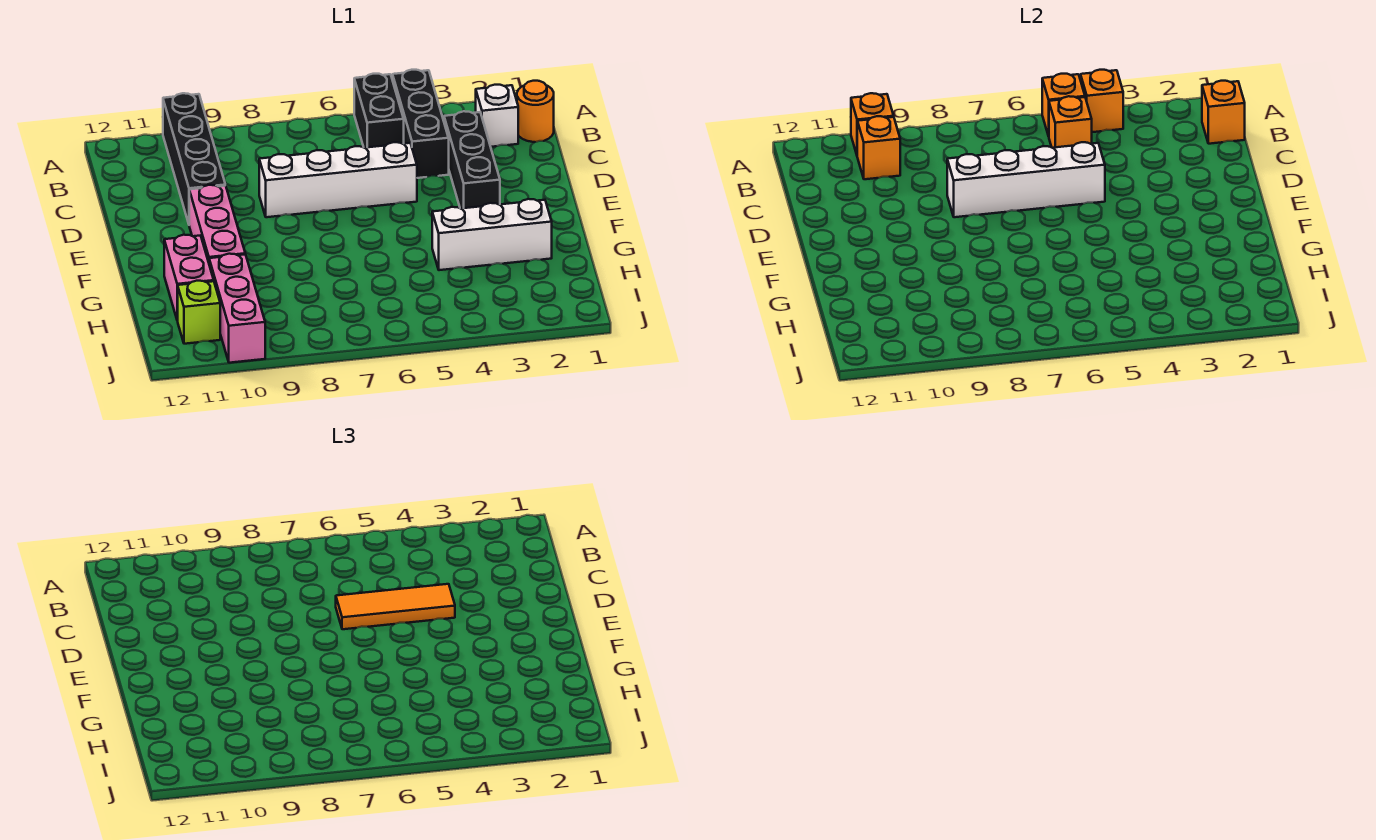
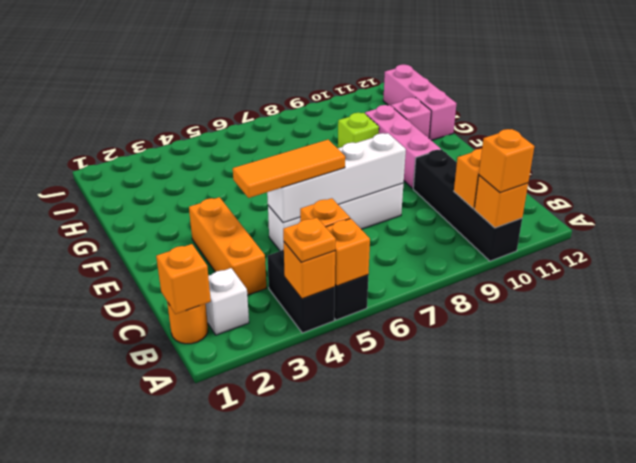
black brick A4:C4 level 1 -> black brick A4:B4 level 1
none -> orange plate A4 level 3
none -> orange brick A10 level 3
black brick C3:E3 level 1 -> orange brick C3:E3 level 1
white brick G2:G4 level 1 -> none
pink brick G11:H11 level 1 -> pink brick G11 level 1
pink brick H10:J10 level 1 -> pink brick G12:I12 level 1
lime brick I11 level 1 -> lime brick G9 level 1

